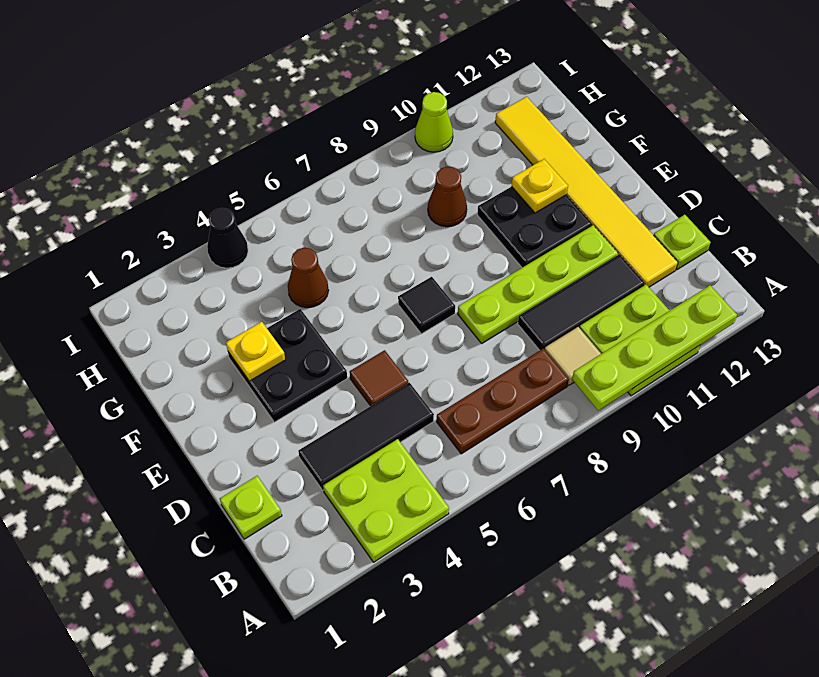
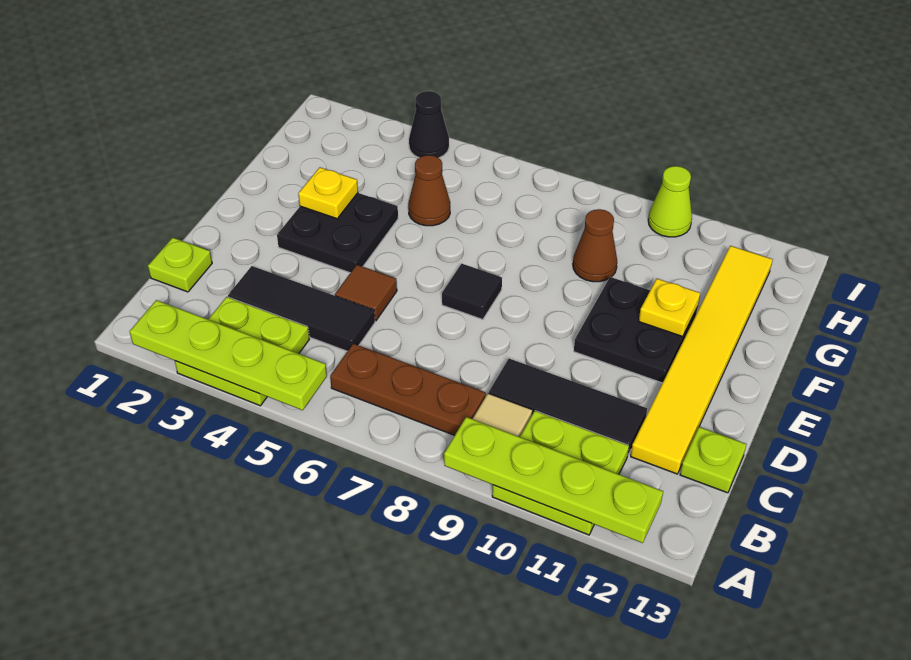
lime plate D8:D11 level 1 -> lime plate A2:A5 level 2

